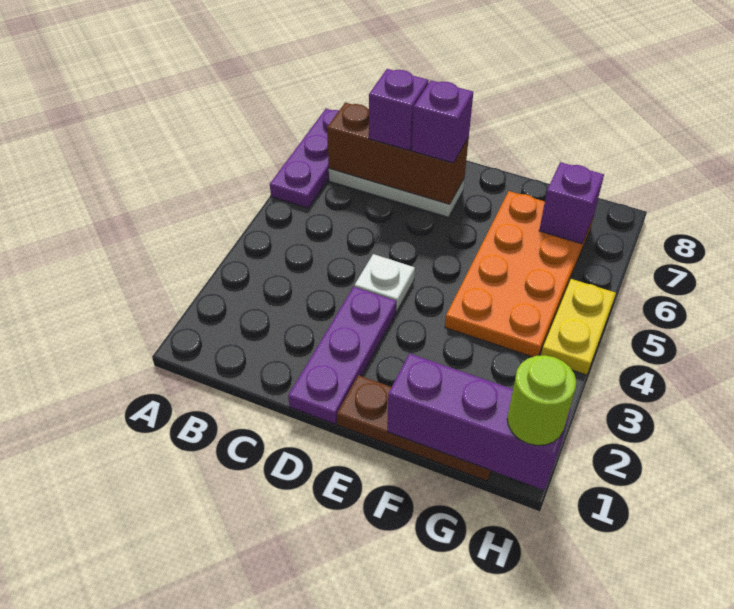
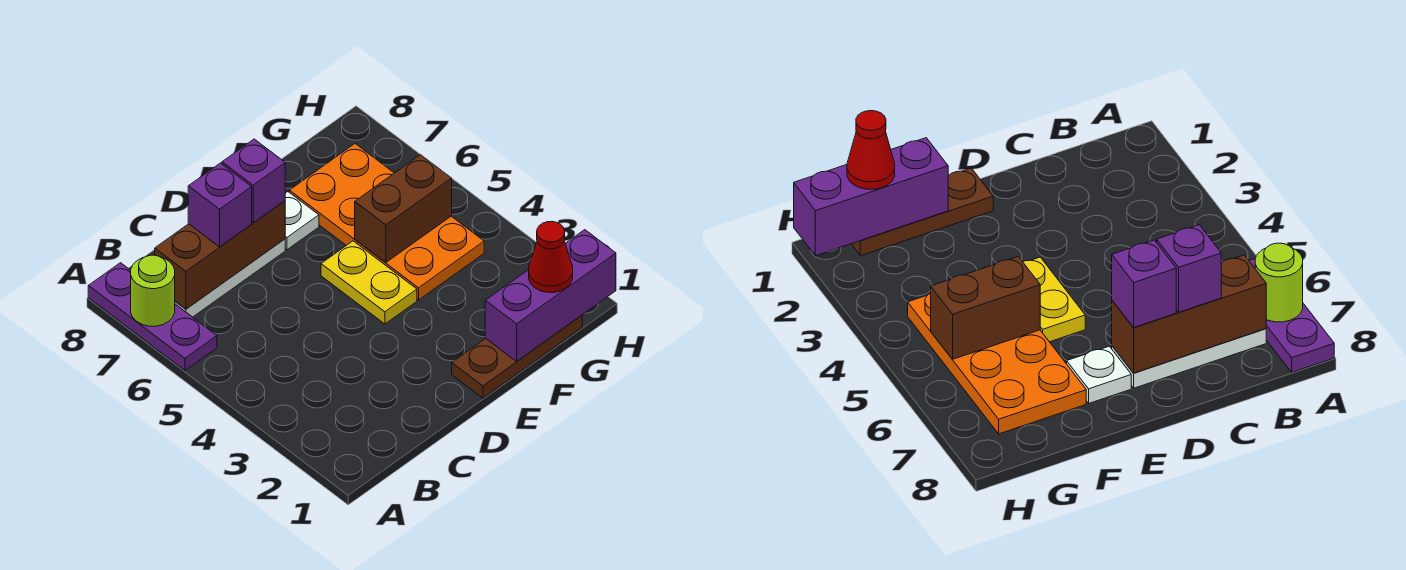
purple plate D1:D3 level 1 -> none
white plate D4 level 1 -> white plate E7 level 1
none -> brown brick F5:G5 level 2
none -> red cone G1 level 3
purple brick G7 level 2 -> none
lime round brick H1 level 3 -> lime round brick A7 level 2
yellow plate H4:H5 level 1 -> yellow plate E4:E5 level 1

